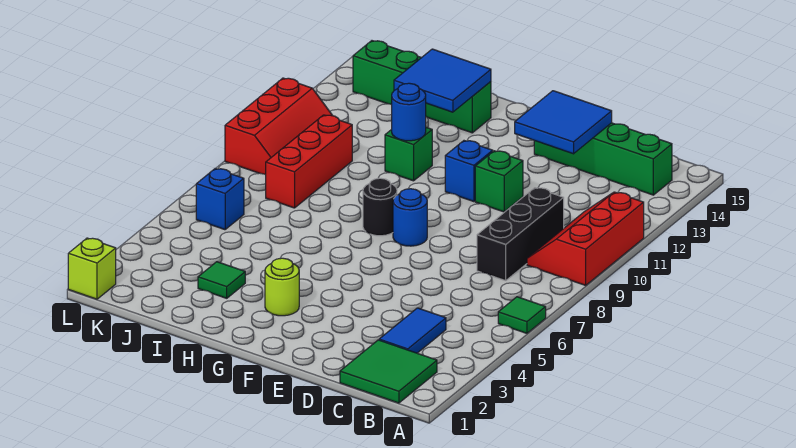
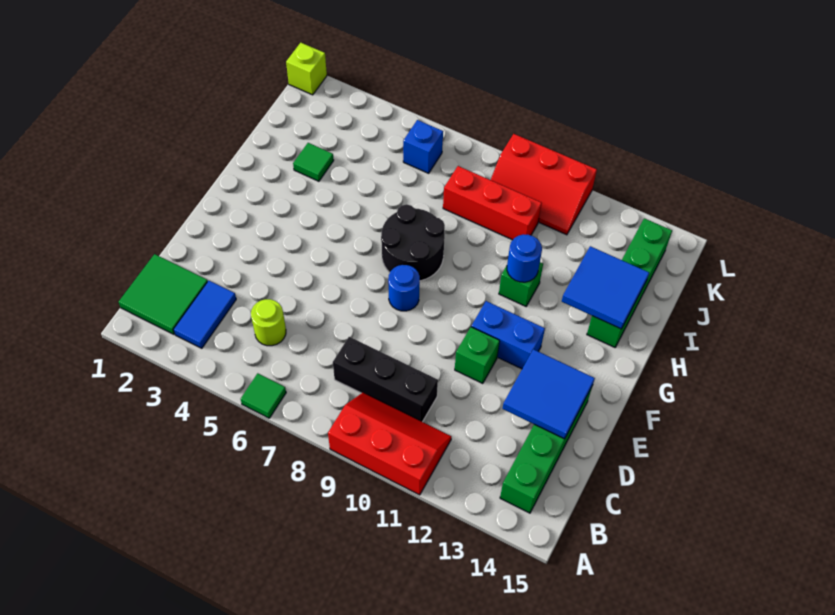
blue tile C3:C4 level 1 -> blue tile B3:C3 level 1
blue brick F11 level 1 -> blue brick F11:F12 level 1
lime round brick G3 level 1 -> lime round brick C5 level 1
black round brick G8 level 1 -> black round brick G7:H8 level 1

